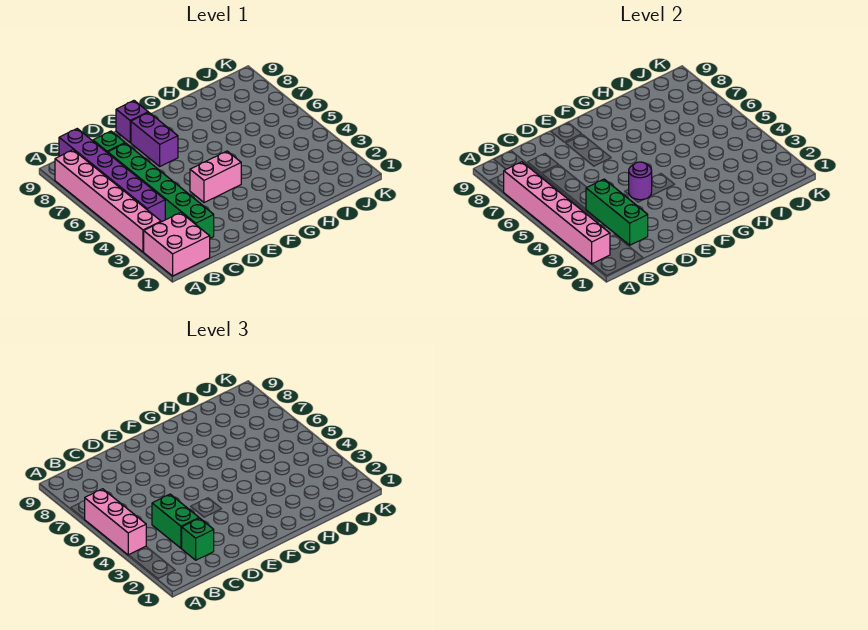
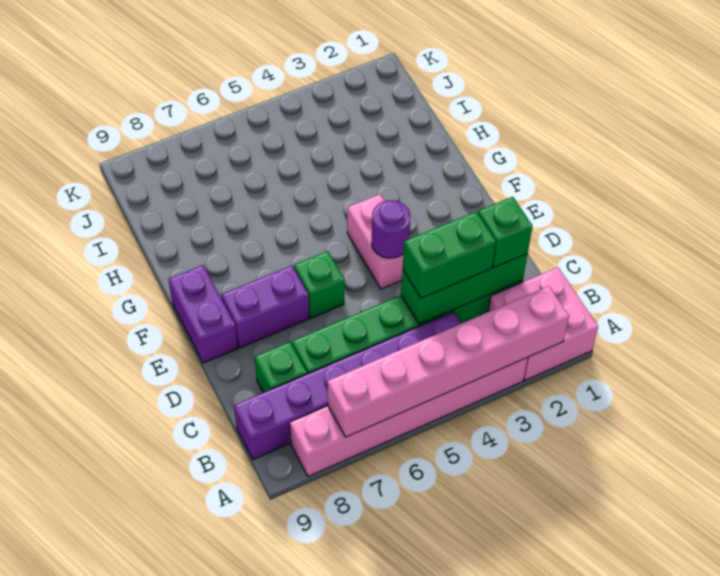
pink brick A4:A6 level 3 -> none
none -> green brick E6 level 1
purple brick E9 level 1 -> purple brick E9:F9 level 1

